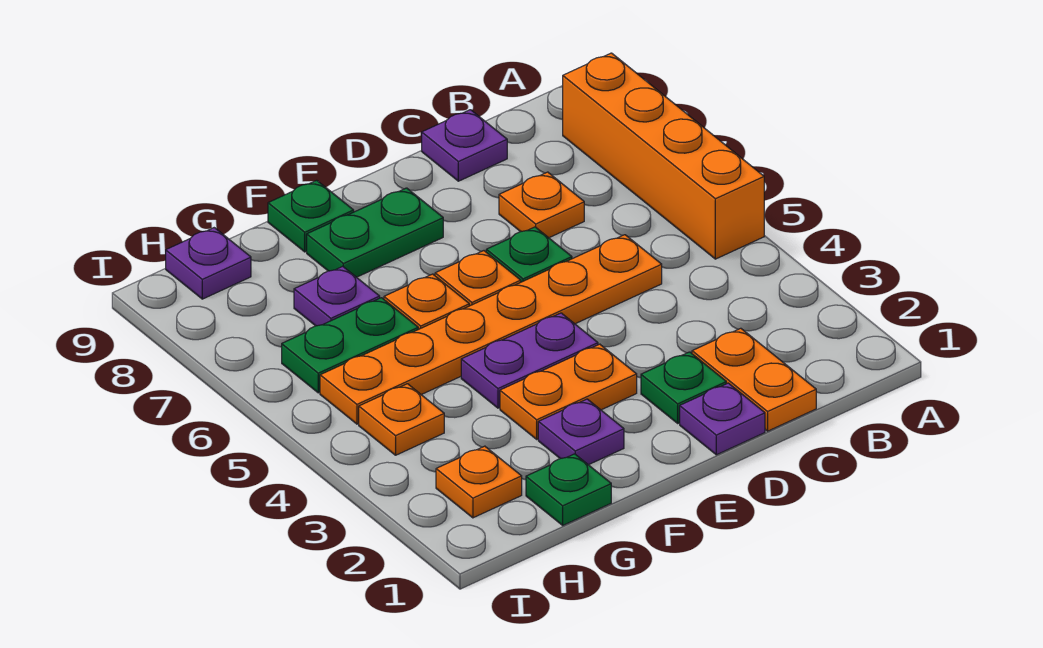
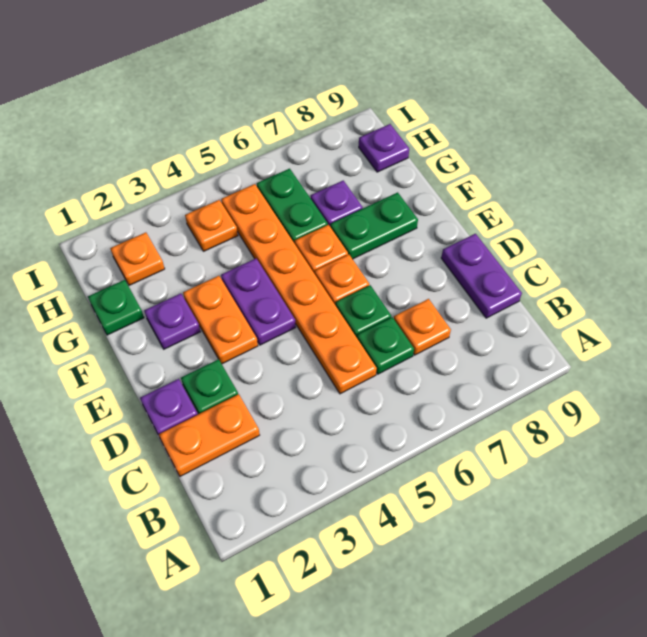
orange brick A5:A8 level 1 -> none
purple plate C9 level 1 -> purple plate C9:D9 level 1
green plate E8:F8 level 1 -> green plate F7:F8 level 1
green plate F9 level 1 -> green plate C6 level 1

